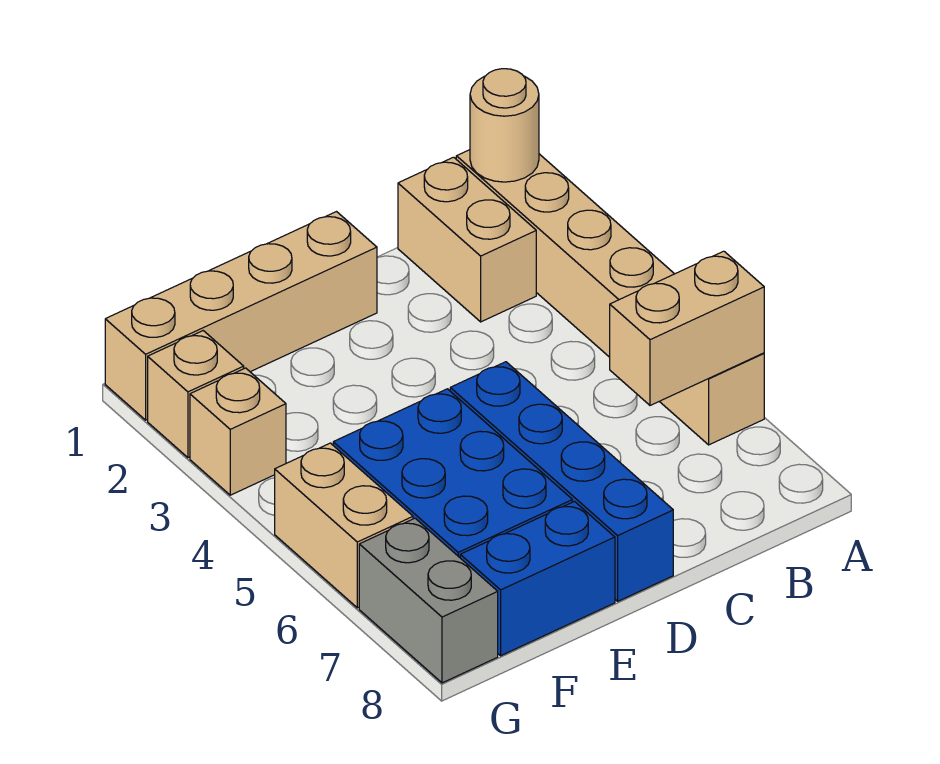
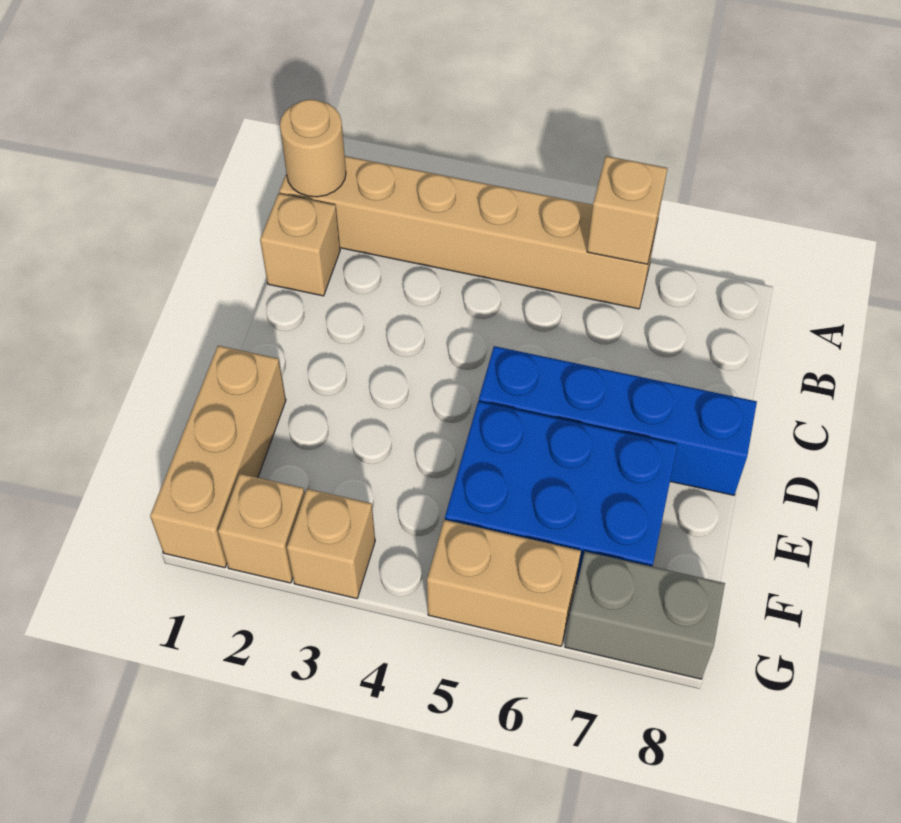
tan brick A6:B6 level 2 -> tan brick A6 level 2
tan brick B1:B2 level 1 -> tan brick B1 level 1
tan brick D1:G1 level 1 -> tan brick E1:G1 level 1
blue brick E8:F8 level 1 -> none

